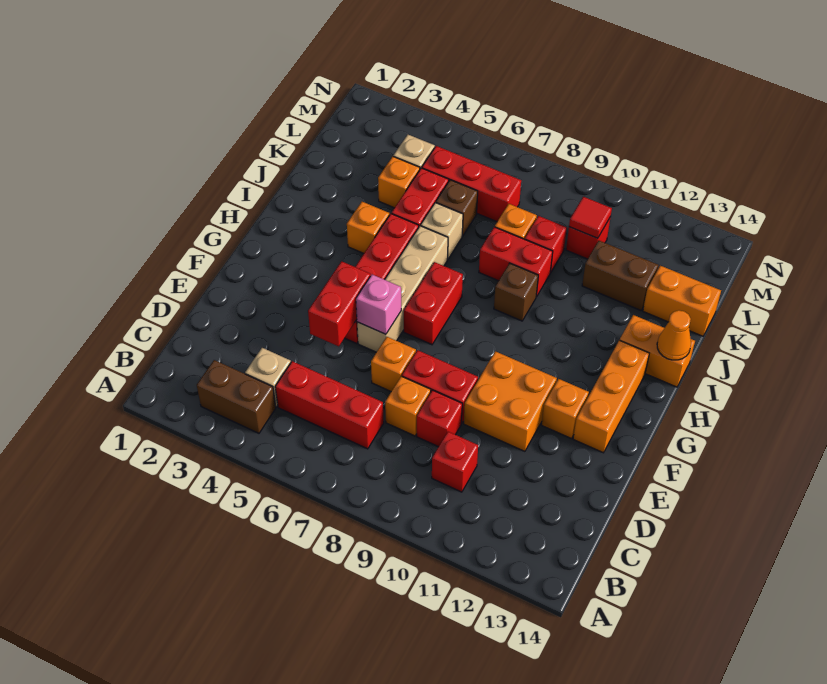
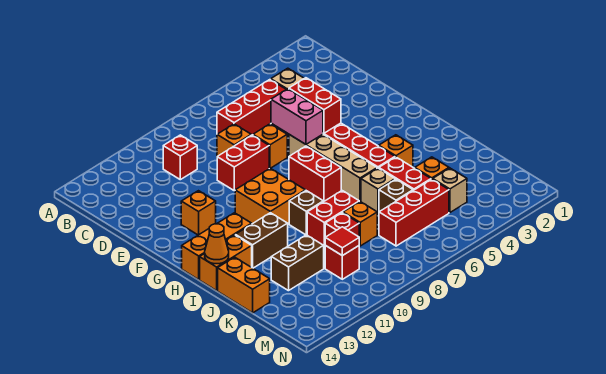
brown brick B3:B4 level 1 -> brown brick I11:I12 level 1
red brick D9 level 1 -> none
orange brick E10:F11 level 1 -> orange brick G9:H10 level 1
pink brick F6 level 2 -> pink brick E6:F6 level 2
orange brick F13:H13 level 1 -> orange brick H12:H14 level 1
orange brick K13:K14 level 1 -> orange brick J14:K14 level 1

